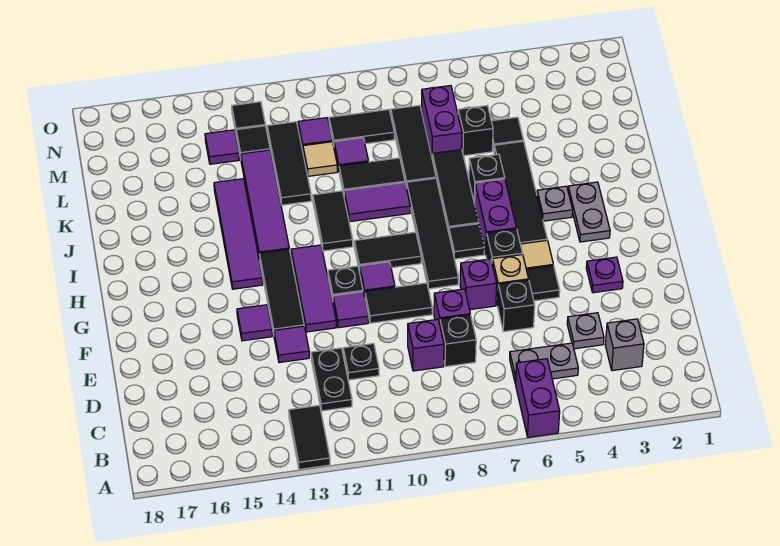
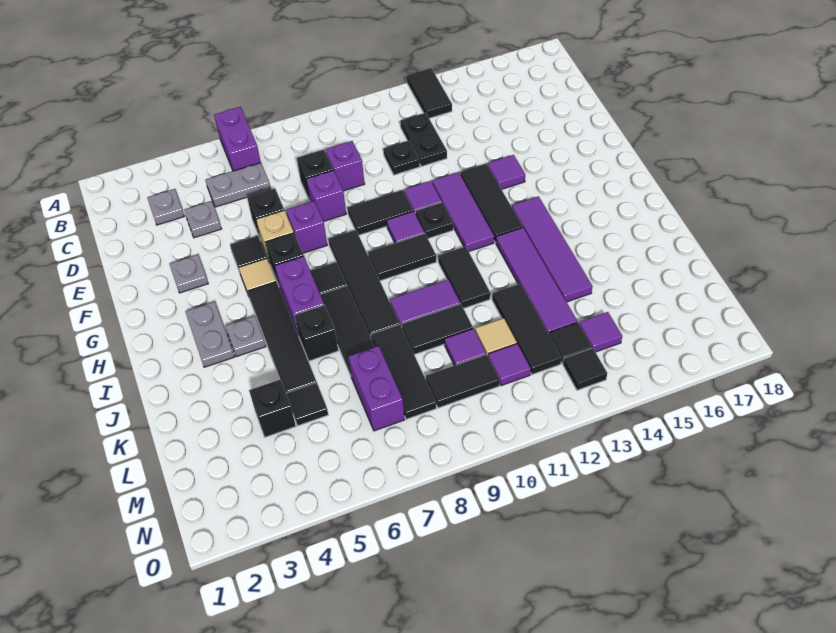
grey brick C3 level 1 -> grey plate C3 level 1
purple tile E13 level 1 -> none
purple plate F3 level 1 -> grey plate F3 level 1
black brick L6 level 1 -> black brick L4 level 1

